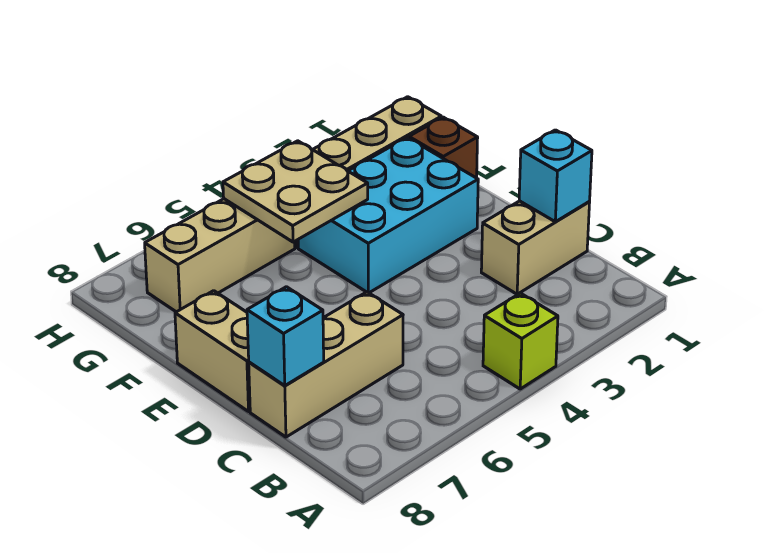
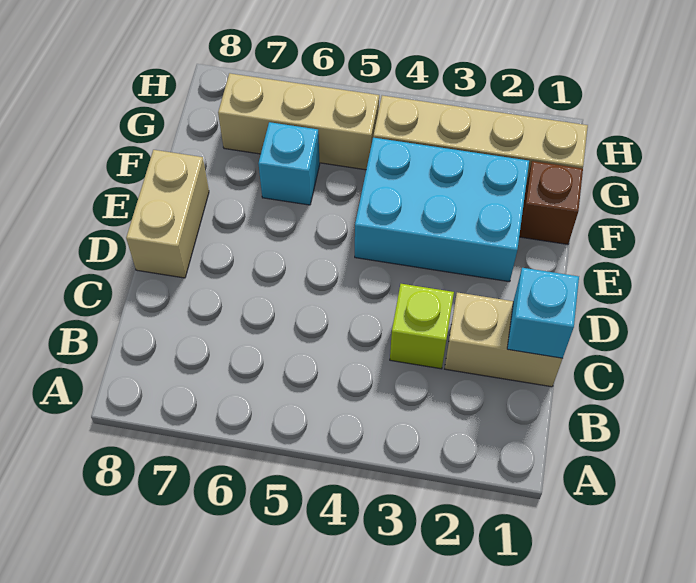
lime brick A4 level 1 -> lime brick C3 level 1
tan brick C6:C8 level 1 -> none
cyan brick C8 level 2 -> cyan brick F6 level 1
tan plate F4:G5 level 2 -> none

